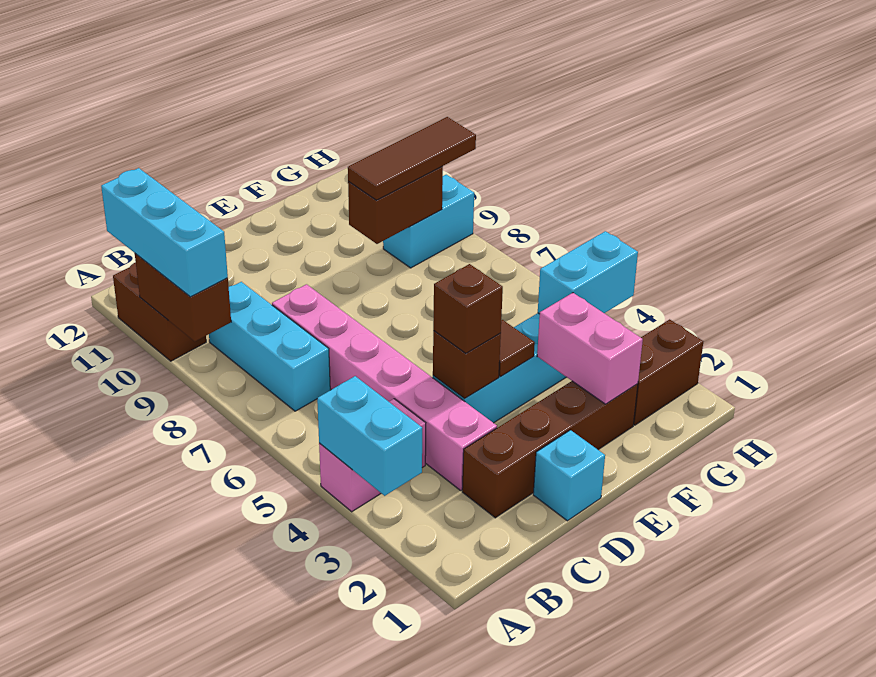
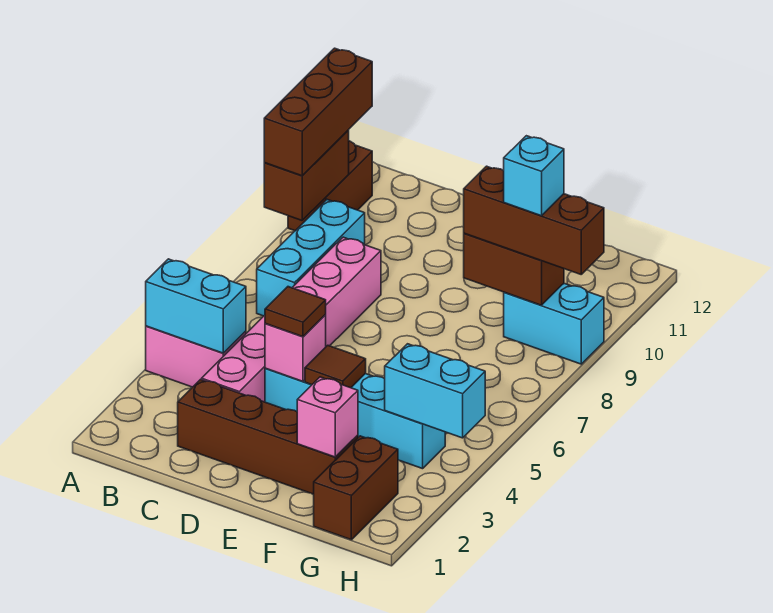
cyan brick A3:A4 level 2 -> cyan brick A4:B4 level 2
cyan brick A9:A11 level 3 -> brown brick A9:A11 level 3
cyan brick D1 level 1 -> cyan brick G9 level 4
brown brick D4 level 2 -> pink brick D4 level 2
brown brick D4 level 3 -> brown tile D4 level 3
pink brick F2:F3 level 2 -> pink brick F2 level 2
brown tile F9:H9 level 3 -> brown brick F9:H9 level 3
brown brick G2:H2 level 1 -> brown brick G1:G2 level 1

